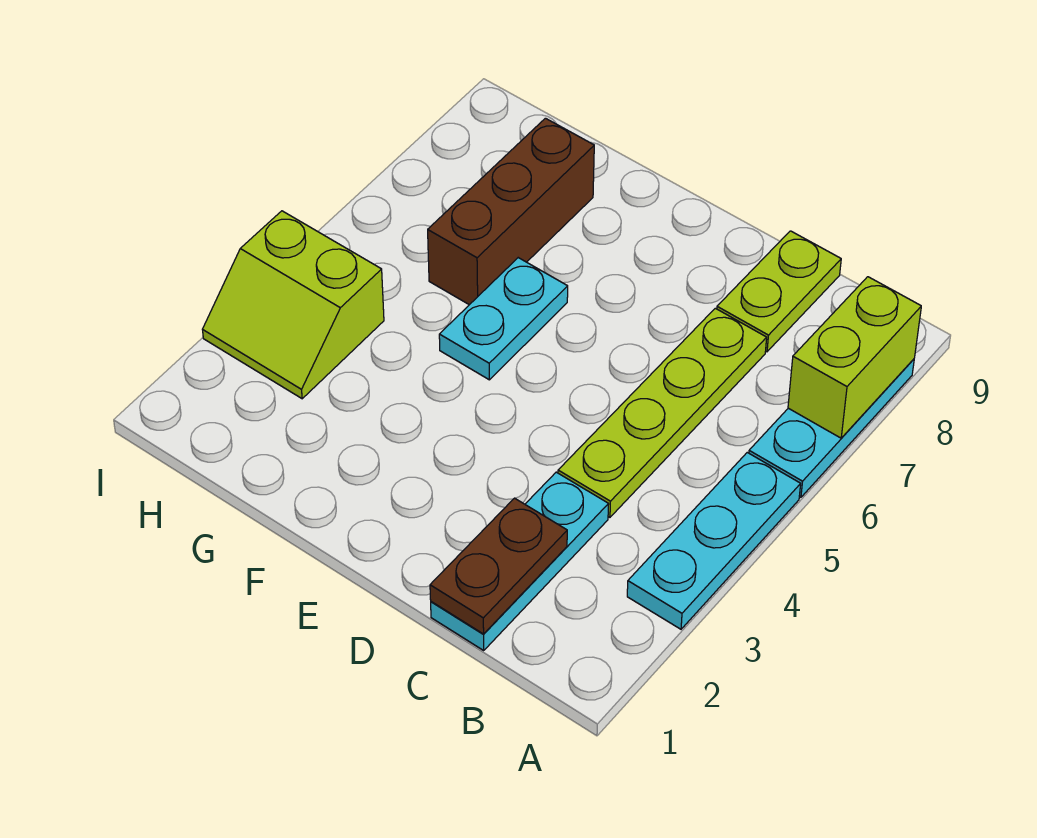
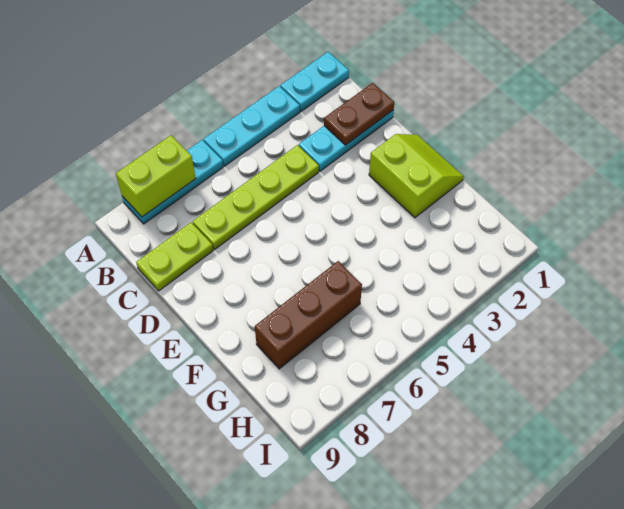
cyan plate F5:F6 level 1 -> cyan plate A1:A2 level 1
lime slope H3:I4 level 1 top 4 -> lime slope E1:F2 level 1 top 2

